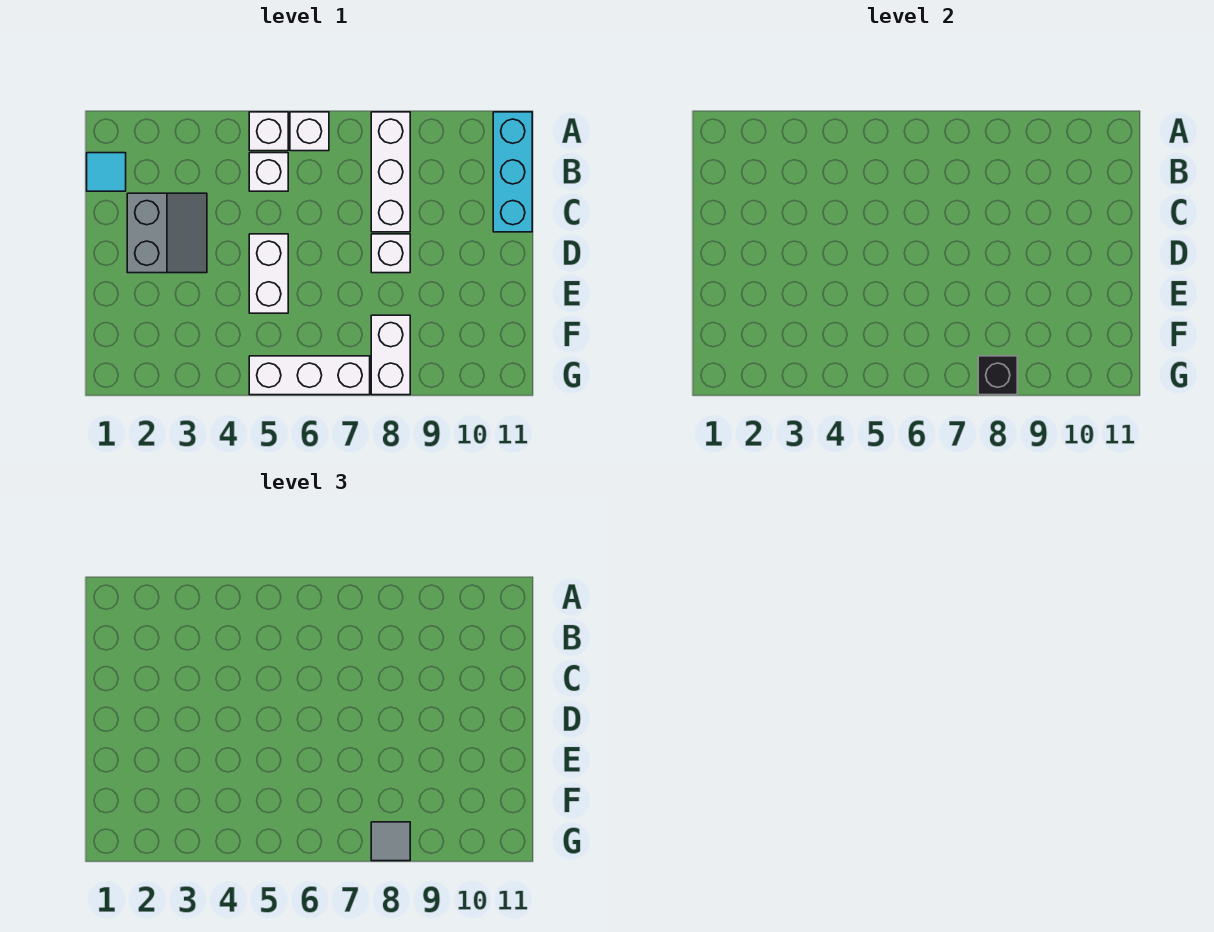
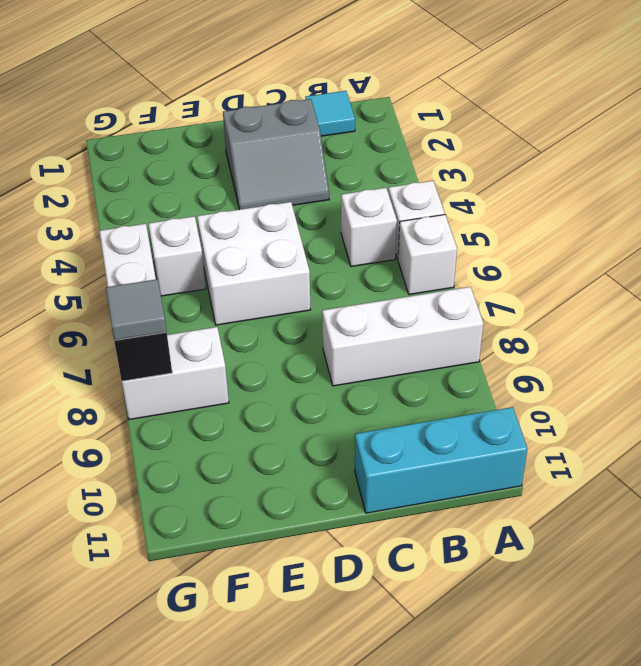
white brick D5:E5 level 1 -> white brick D5:E6 level 1
white brick D8 level 1 -> white brick F5 level 1

